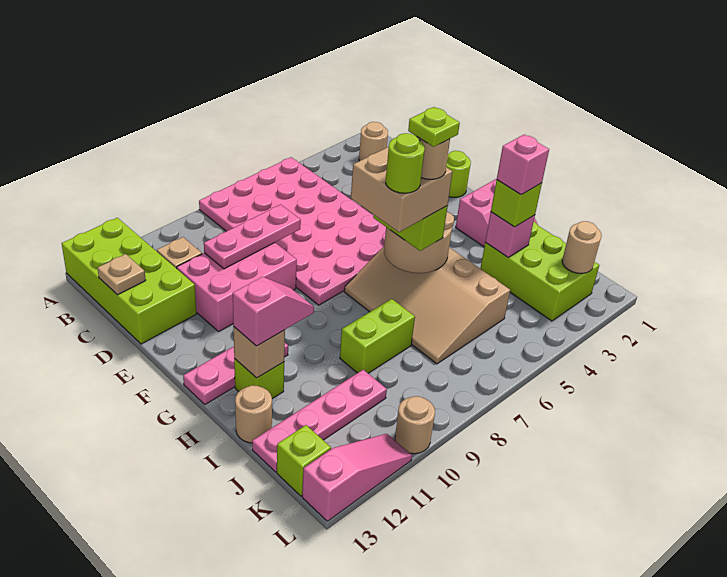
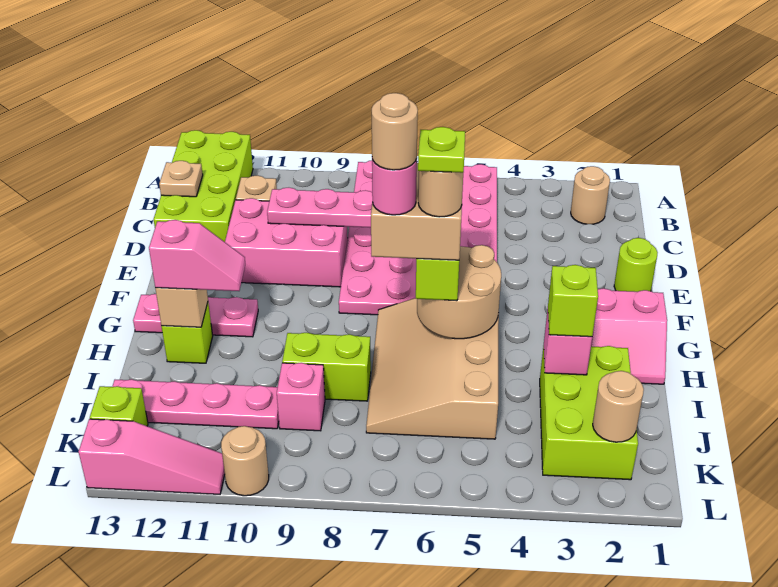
lime round brick H7 level 5 -> pink round brick H7 level 5
pink brick I3 level 4 -> pink brick J9 level 1
tan round brick I13 level 1 -> tan round brick H7 level 6

